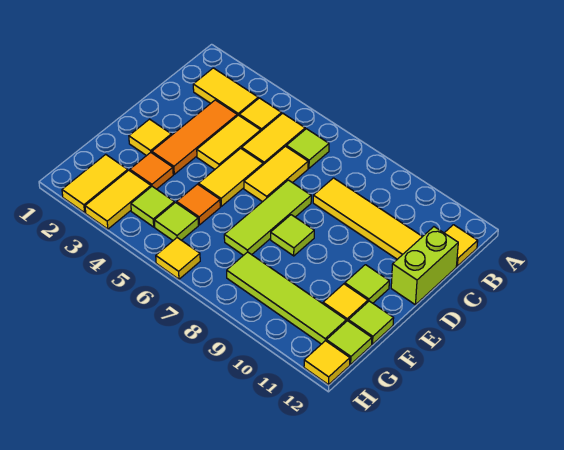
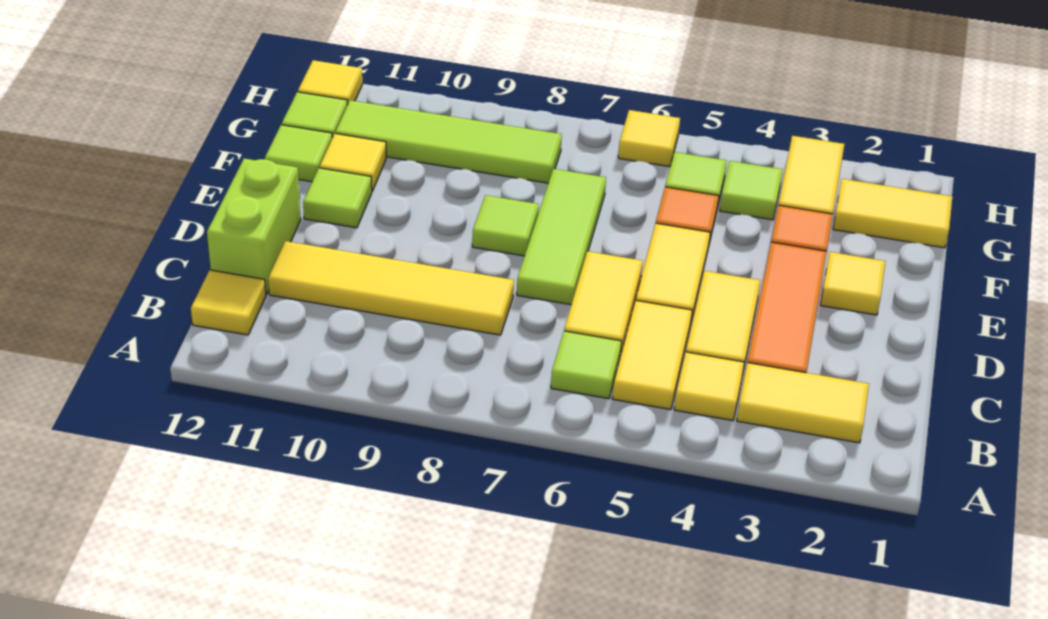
yellow tile G2:H2 level 1 -> yellow tile G1:G2 level 1

